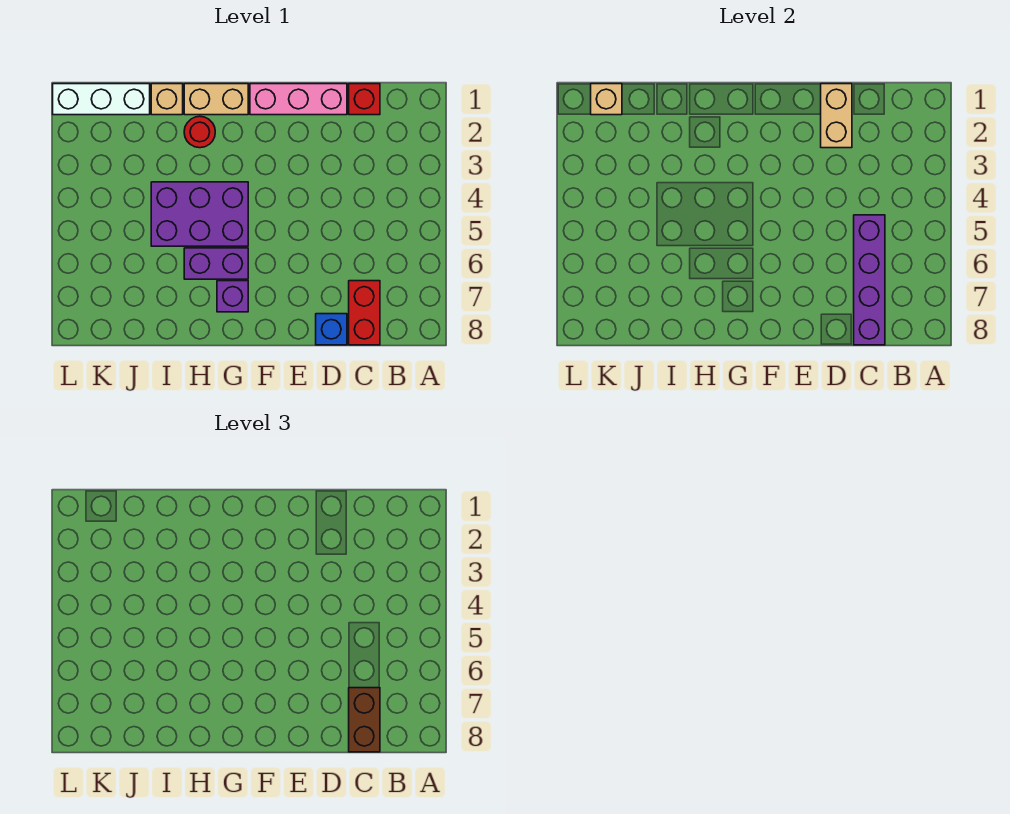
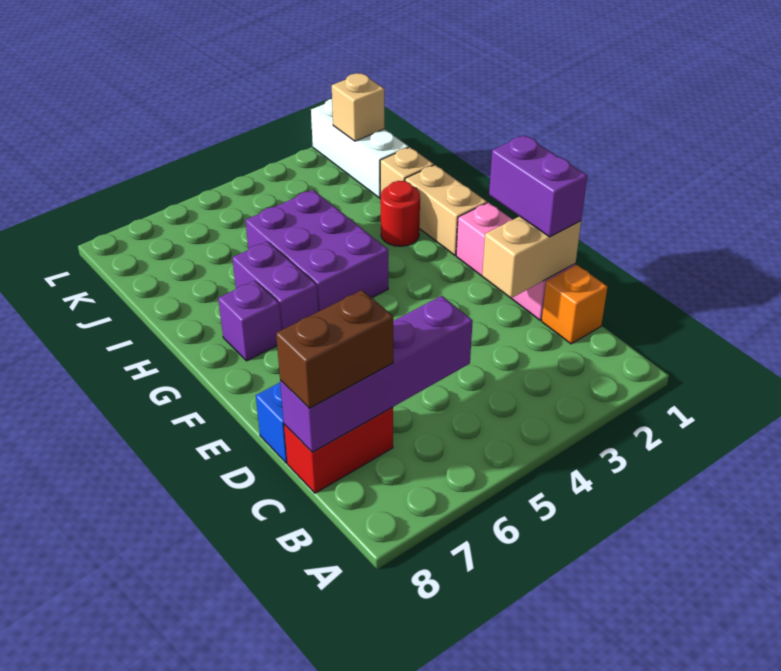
red brick C1 level 1 -> orange brick C1 level 1
none -> purple brick D1:E1 level 3

